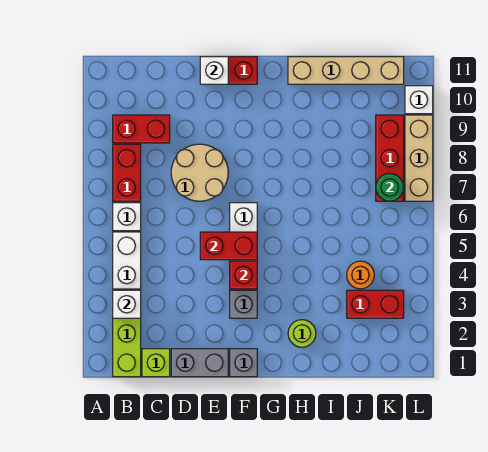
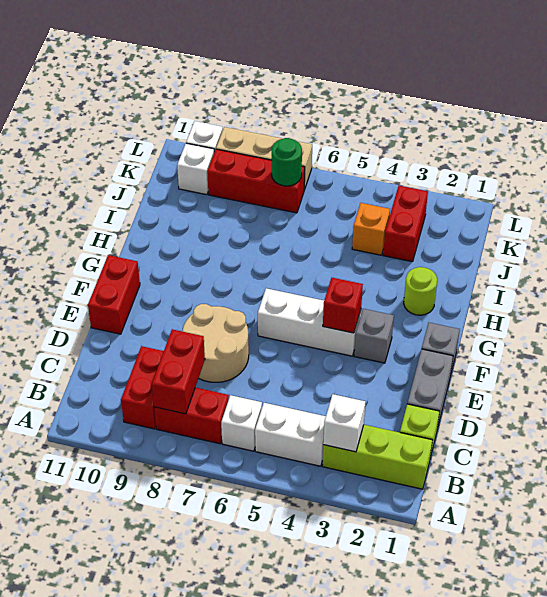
red brick E5:F5 level 2 -> red brick B8:C8 level 2
white brick E11 level 2 -> white brick K10 level 1
tan brick H11:K11 level 1 -> none
orange round brick J4 level 1 -> orange brick J4 level 1

